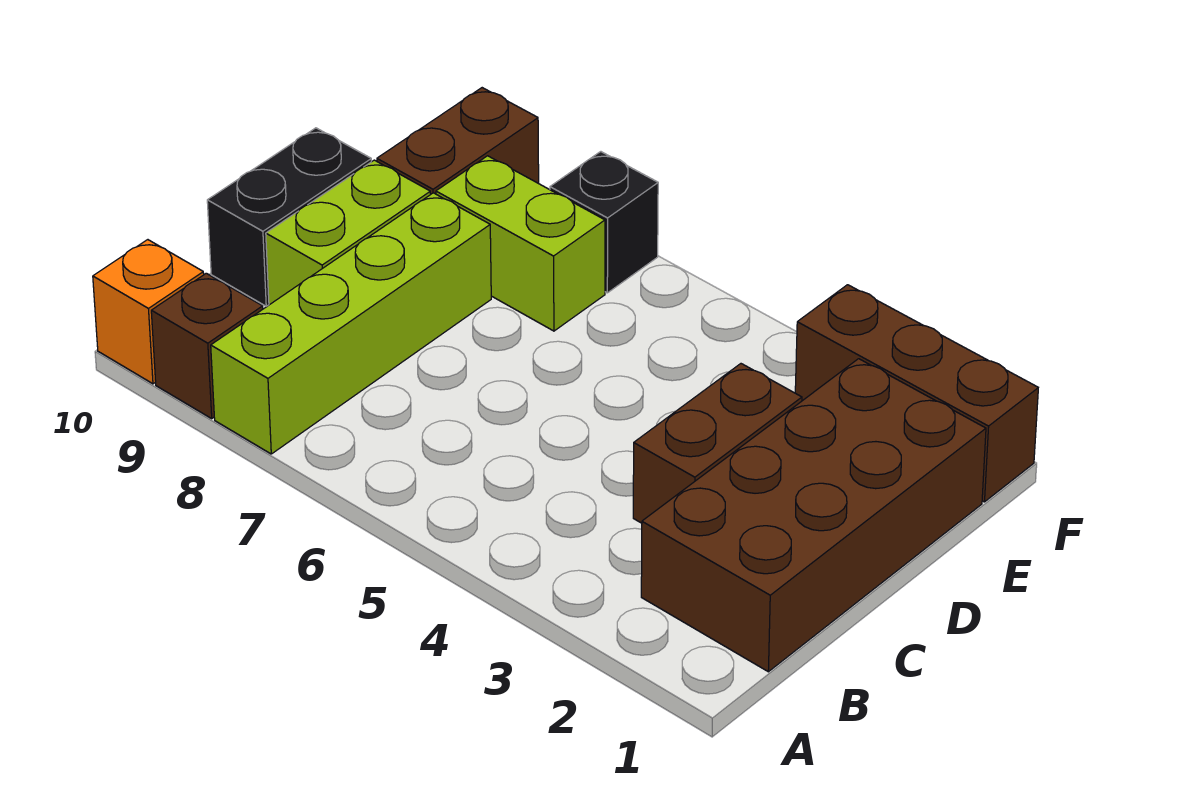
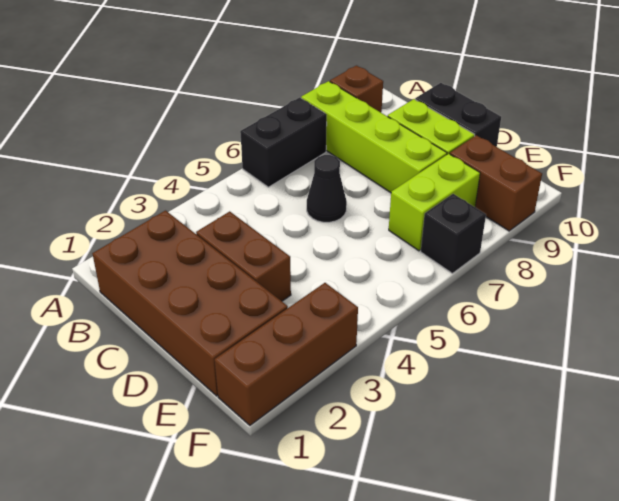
none -> black brick A6:A7 level 1
orange brick A10 level 1 -> none
none -> black cone C6 level 1

